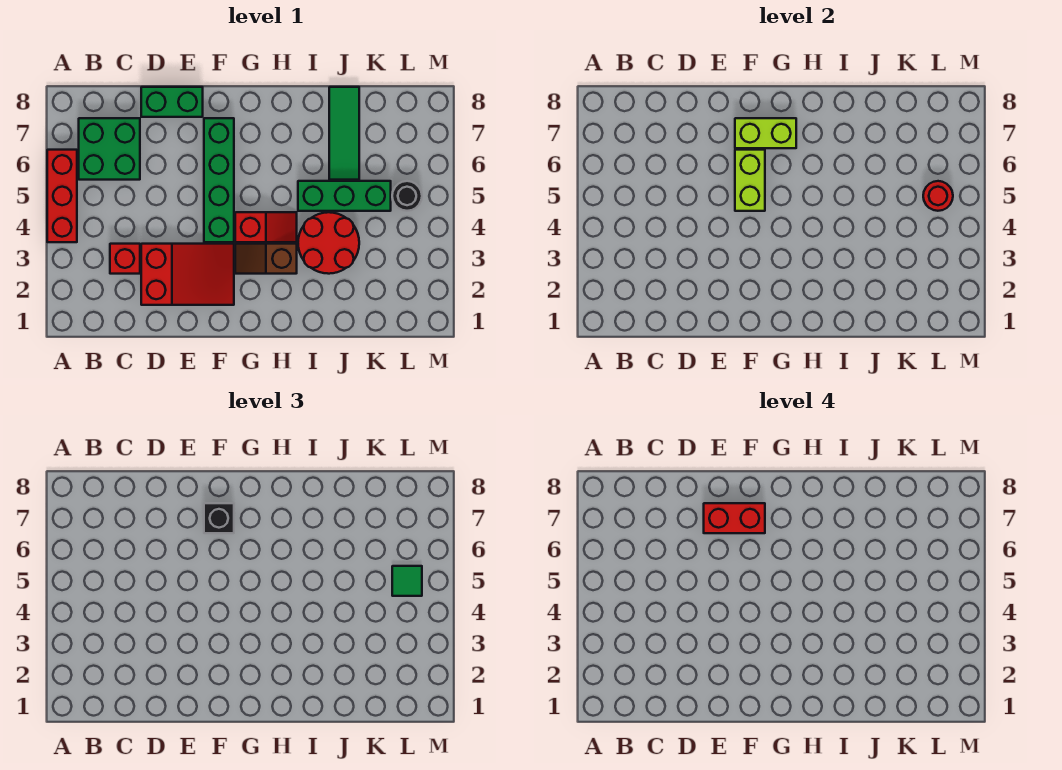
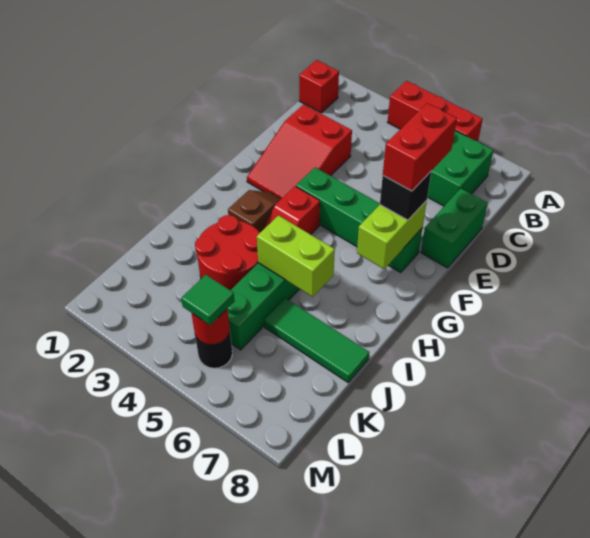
red brick C3 level 1 -> red brick B1 level 1
lime brick F5:F6 level 2 -> lime brick I5:I6 level 2

